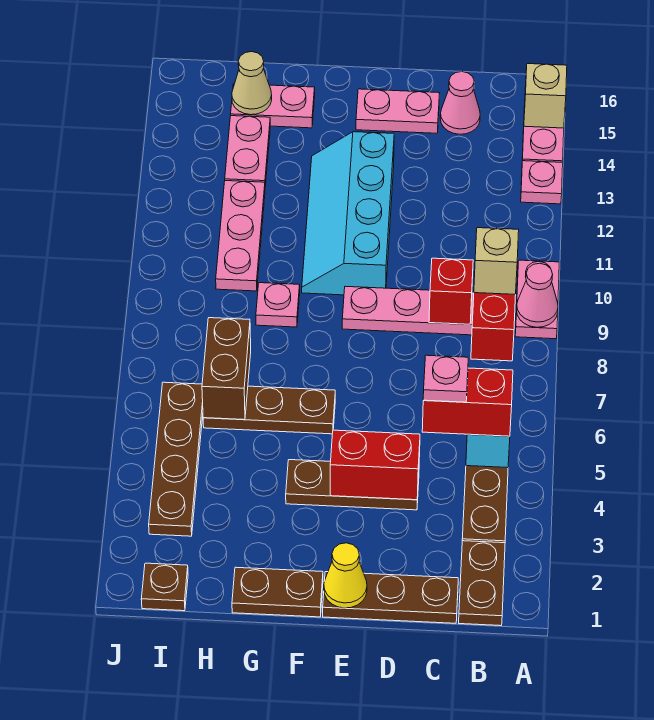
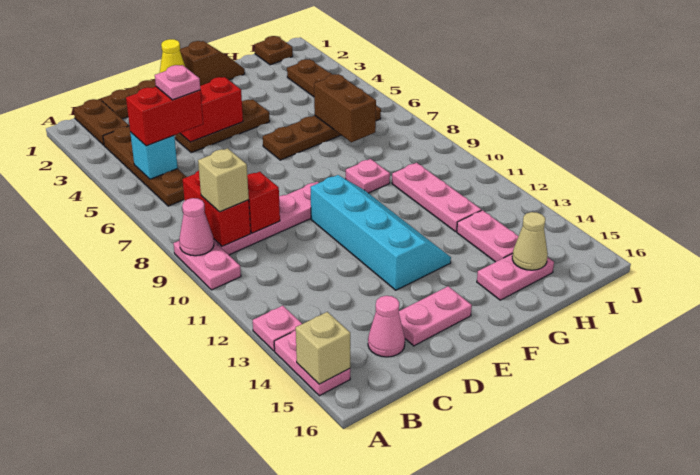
brown plate F1:G1 level 1 -> brown slope F1:G1 level 1 top F

